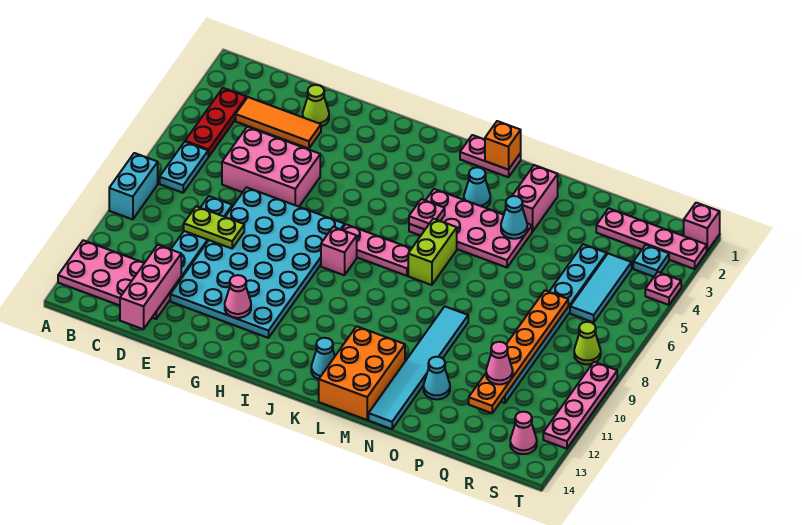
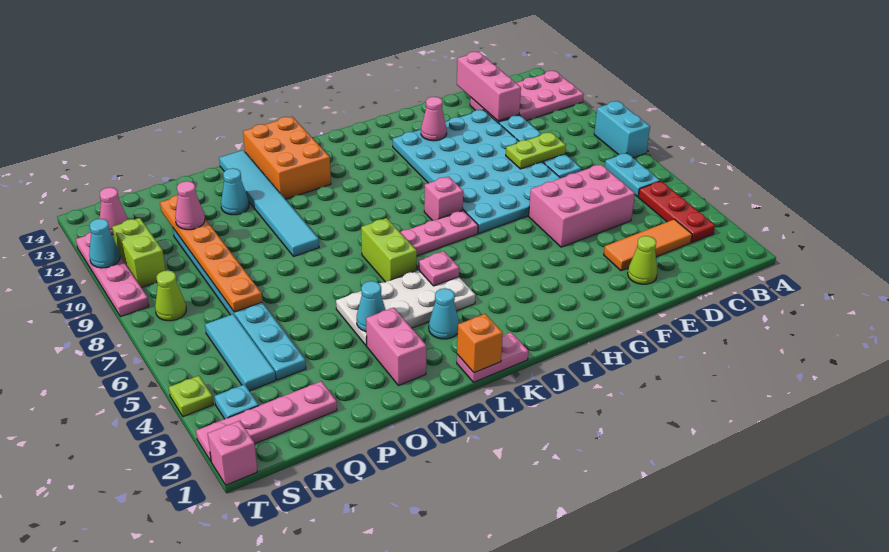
pink plate K4:N5 level 1 -> white plate K4:N5 level 1
cyan cone K13 level 1 -> cyan cone T11 level 2
none -> lime brick S10:S11 level 1
pink plate T4 level 1 -> lime plate T4 level 1

